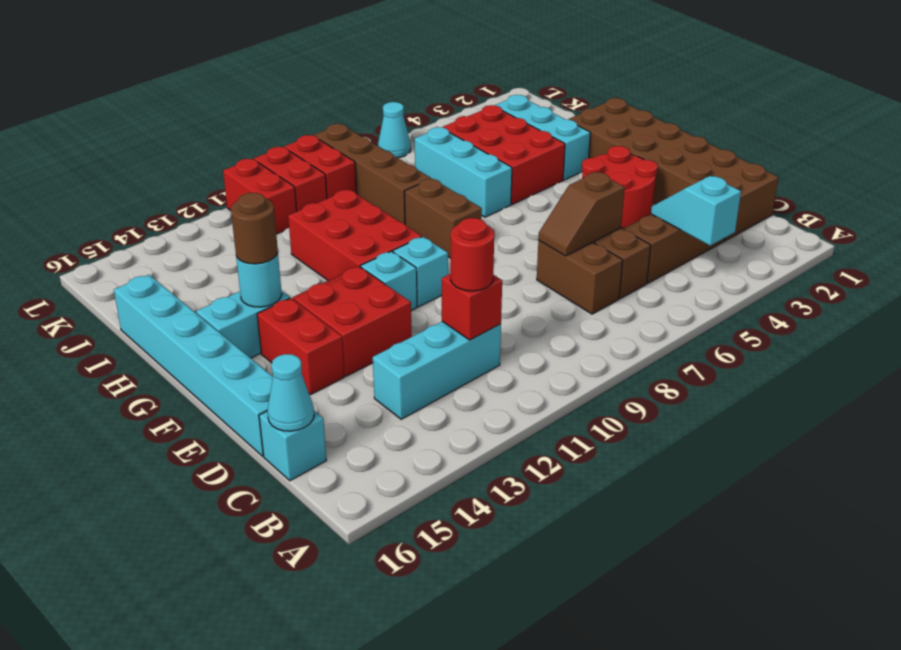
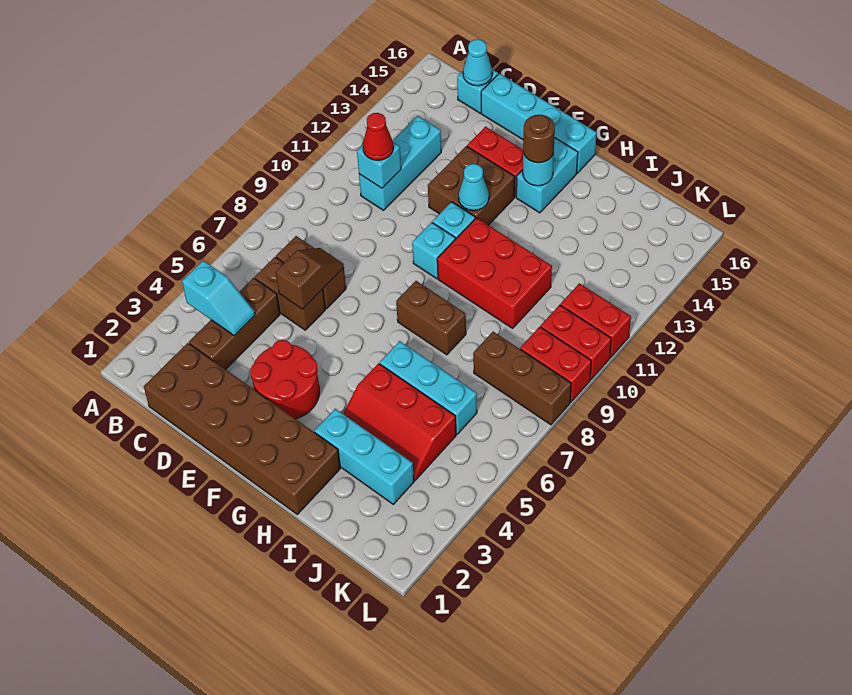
red brick C11 level 2 -> cyan brick C11 level 2
red round brick C11 level 3 -> red cone C11 level 3
cyan brick D16:I16 level 1 -> cyan brick D16:G16 level 1
red brick E12:F13 level 1 -> brown brick E12:F13 level 1
red brick H4:J5 level 1 -> red slope H4:J5 level 1 top 5
brown brick I8:L8 level 1 -> brown brick J8:L8 level 1
cyan cone L6 level 1 -> cyan cone F12 level 2

